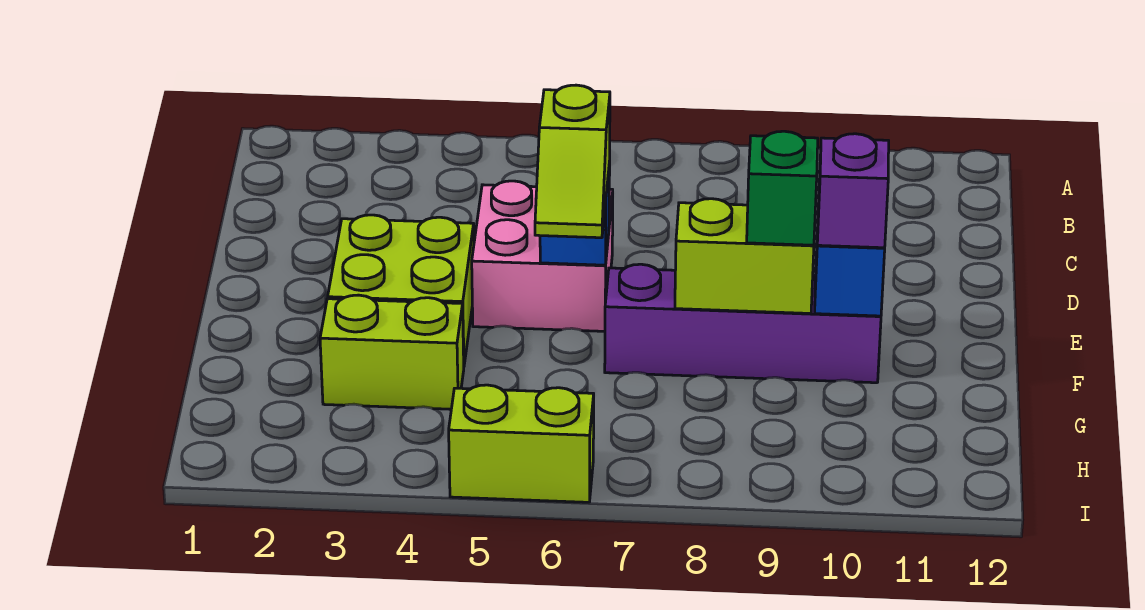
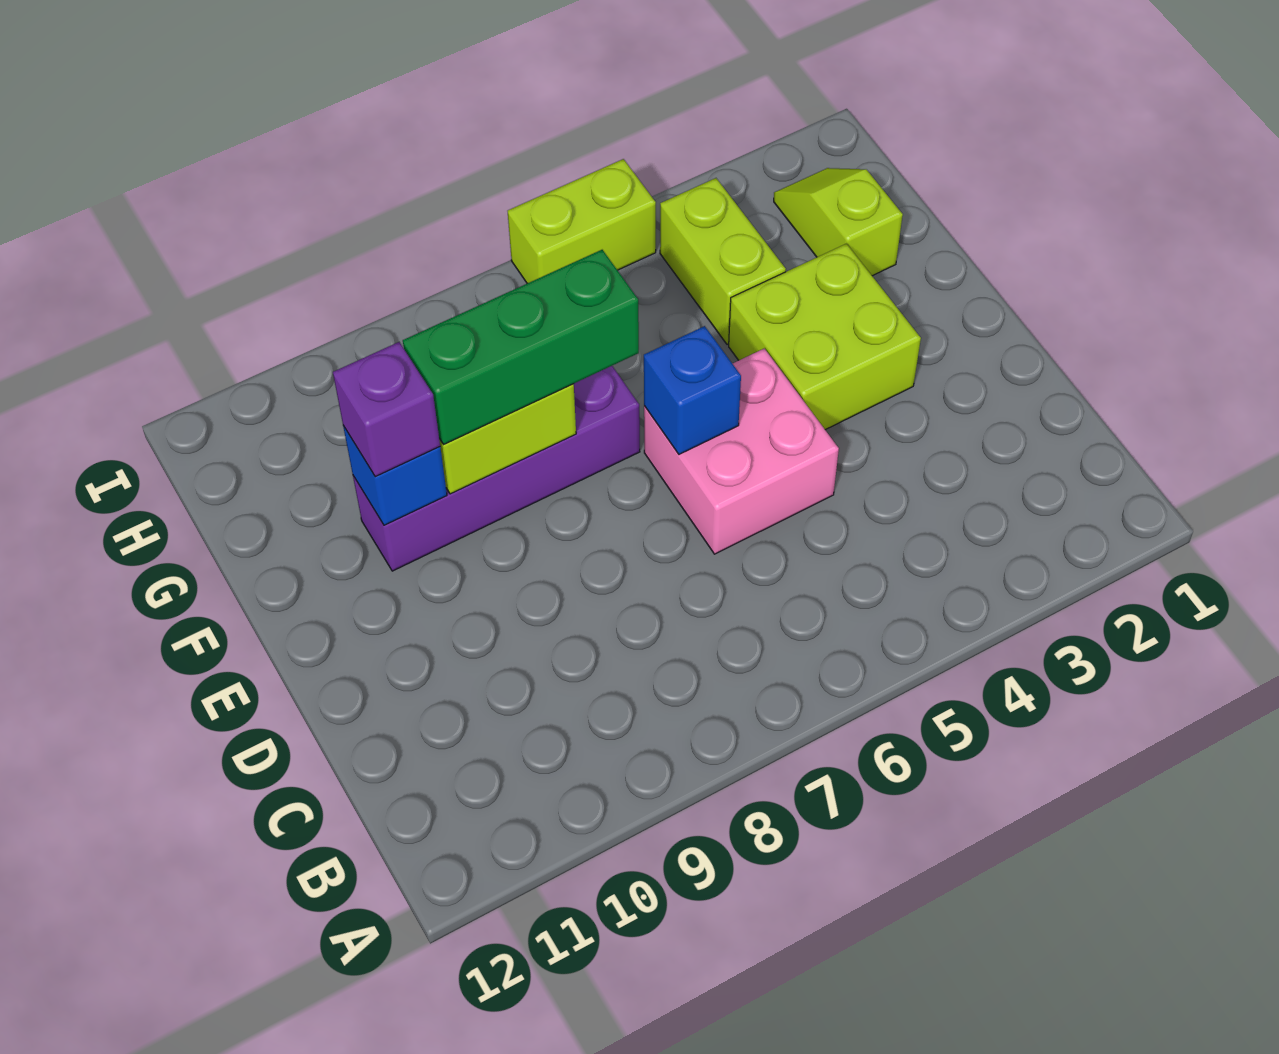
lime slope E6:F6 level 3 top E -> lime slope G2:H2 level 1 top G
green brick F9 level 3 -> green brick F7:F9 level 3
lime brick G3:G4 level 1 -> lime brick G4:H4 level 1

